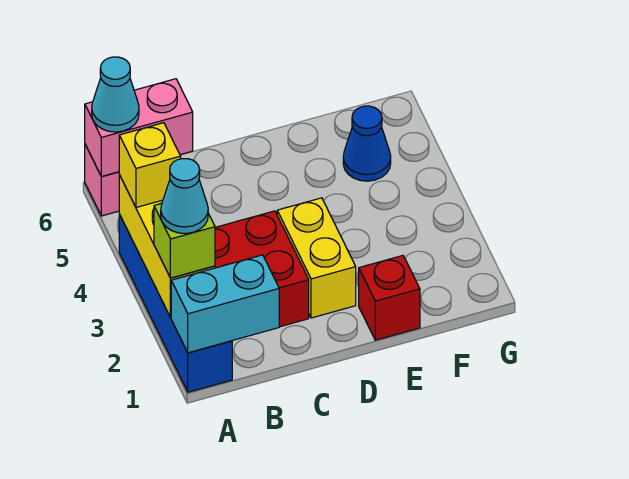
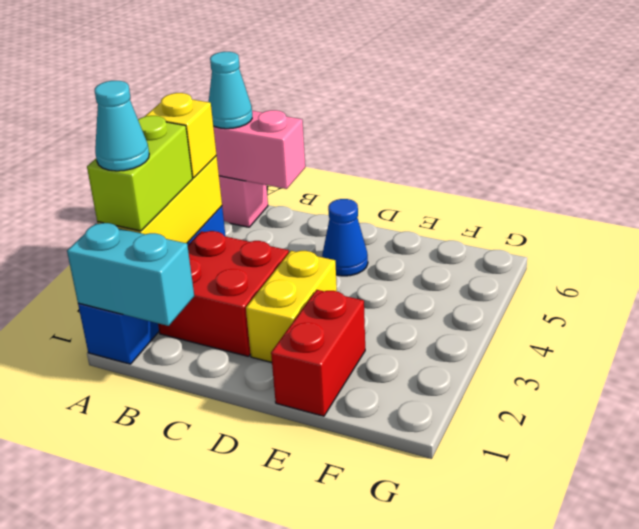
lime brick A2 level 3 -> lime brick A2:A3 level 3
red brick E1 level 1 -> red brick E1:E2 level 1
blue cone F5 level 1 -> blue cone D5 level 1

